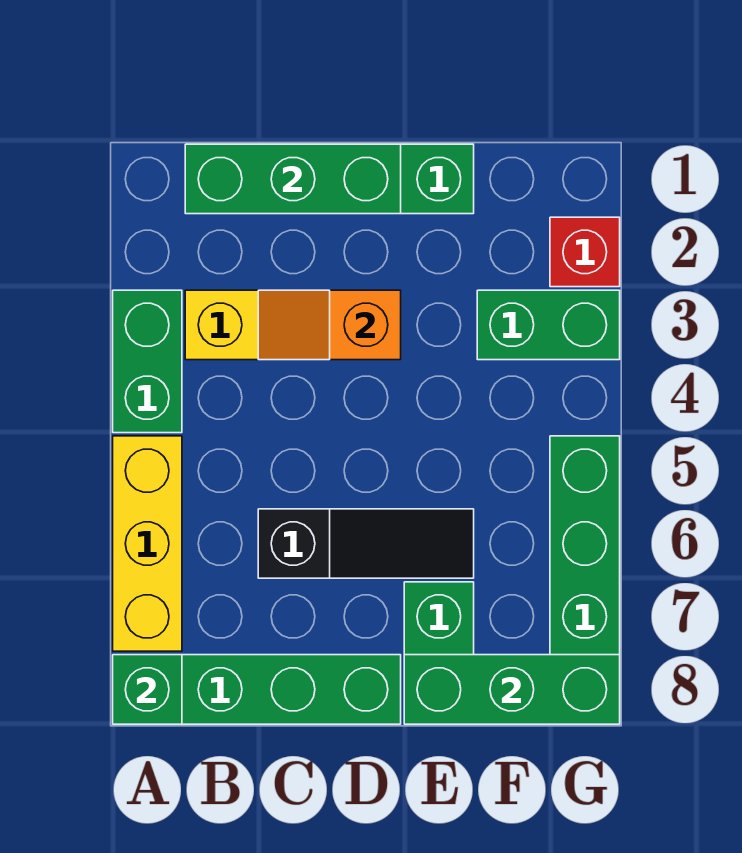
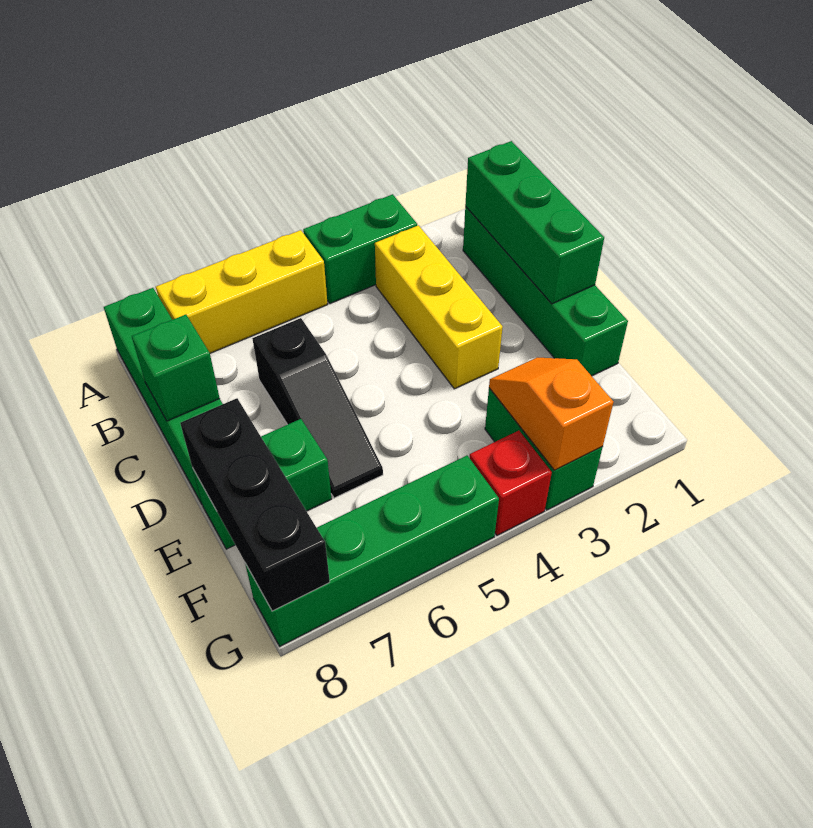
green brick A8 level 2 -> green brick C8 level 2
orange slope C3:D3 level 2 top D -> orange slope F3:G3 level 2 top G
green brick E8:G8 level 2 -> black brick E8:G8 level 2
red brick G2 level 1 -> red brick G4 level 1

